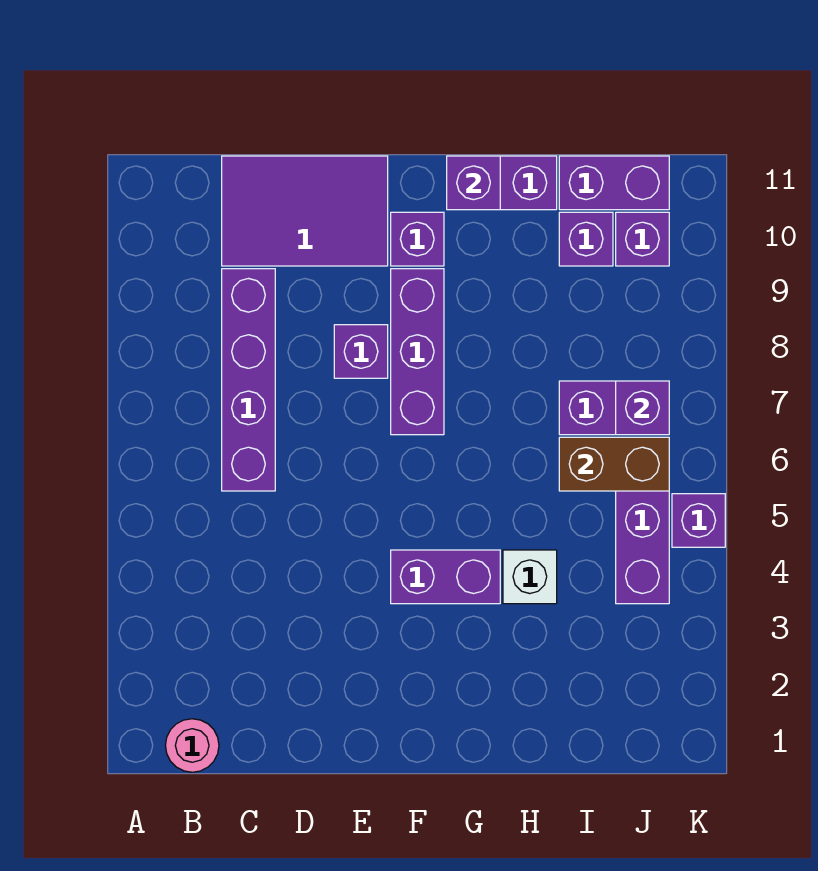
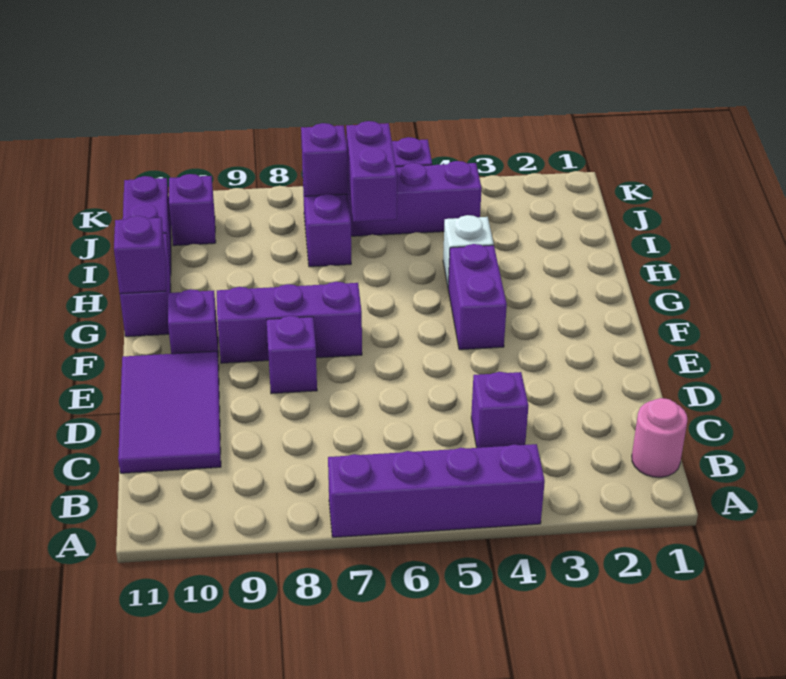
purple brick C6:C9 level 1 -> purple brick A4:A7 level 1
brown brick I6:J6 level 2 -> purple brick I6:J6 level 2
purple brick I10 level 1 -> purple brick C4 level 1

